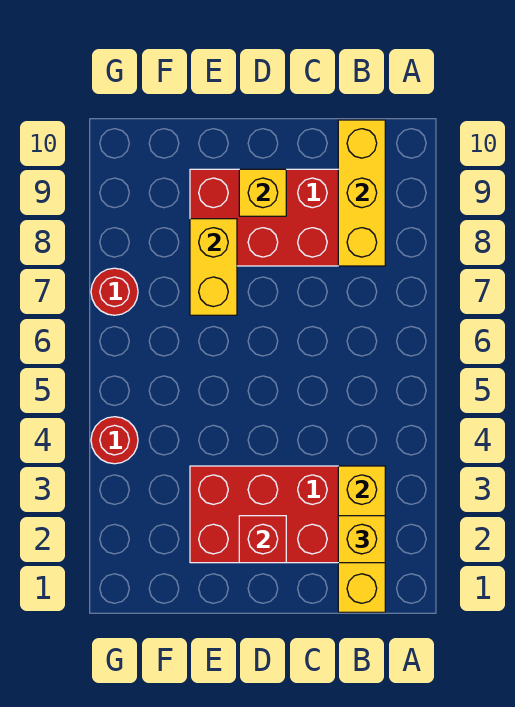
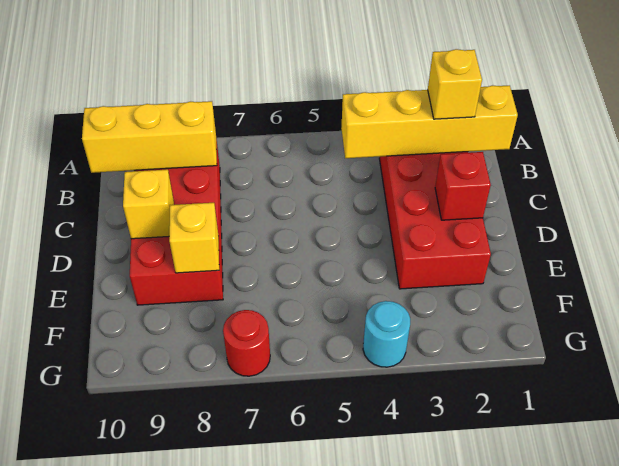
yellow brick B1:B3 level 2 -> yellow brick B1:B4 level 2
yellow brick E7:E8 level 2 -> yellow brick E8 level 2
red round brick G4 level 1 -> cyan round brick G4 level 1

